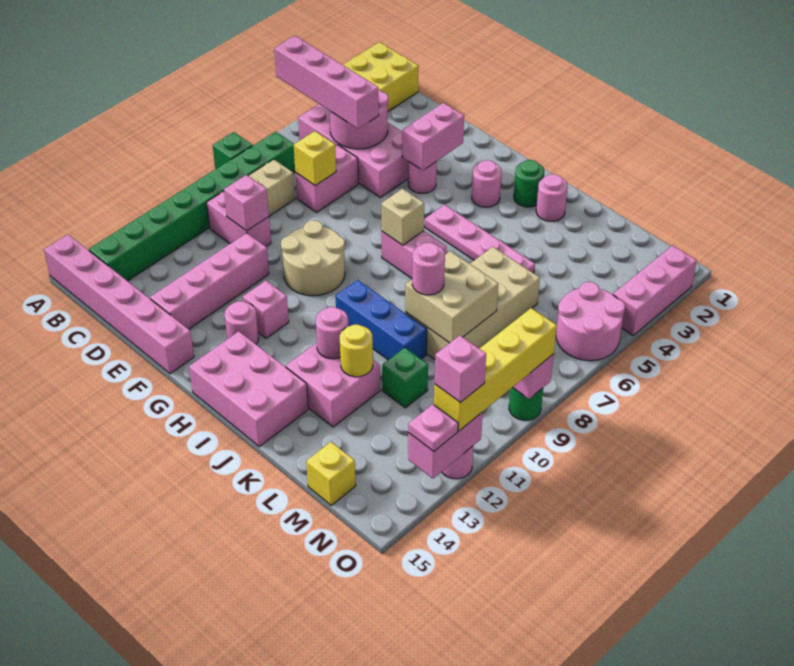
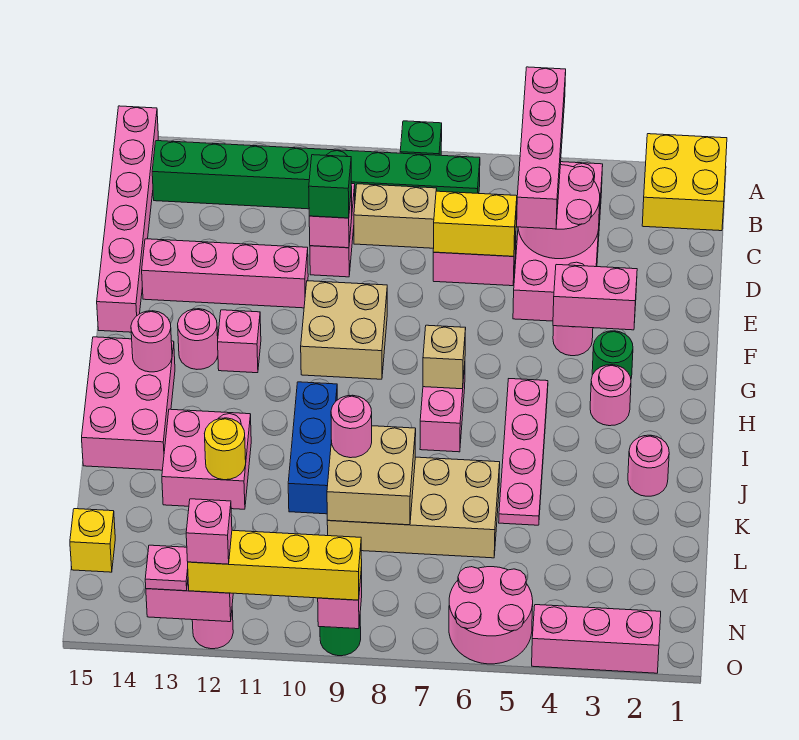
yellow brick D7 level 2 -> yellow brick D6:D7 level 2
tan round brick F9:G10 level 1 -> tan brick F9:G10 level 1
green round brick I2 level 1 -> green round brick G3 level 1
pink round brick J12 level 2 -> pink round brick H14 level 2
green brick L11 level 1 -> green brick D10 level 3

